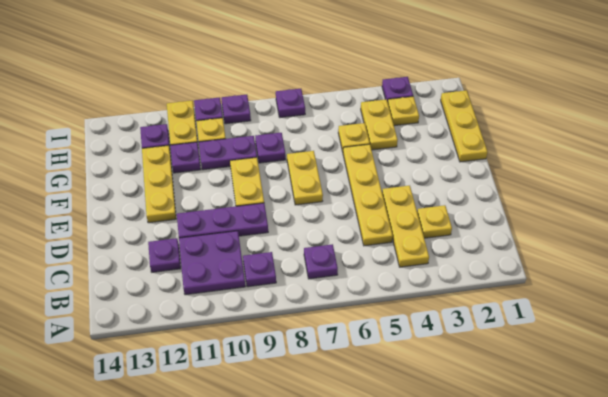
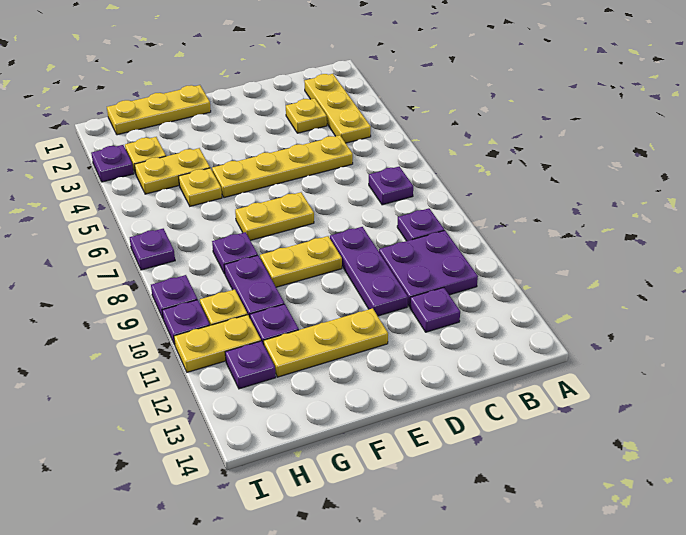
yellow plate B4:D4 level 1 -> yellow plate B2:B4 level 1

